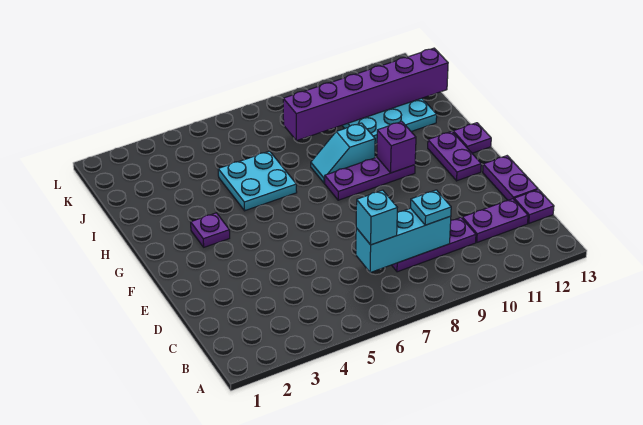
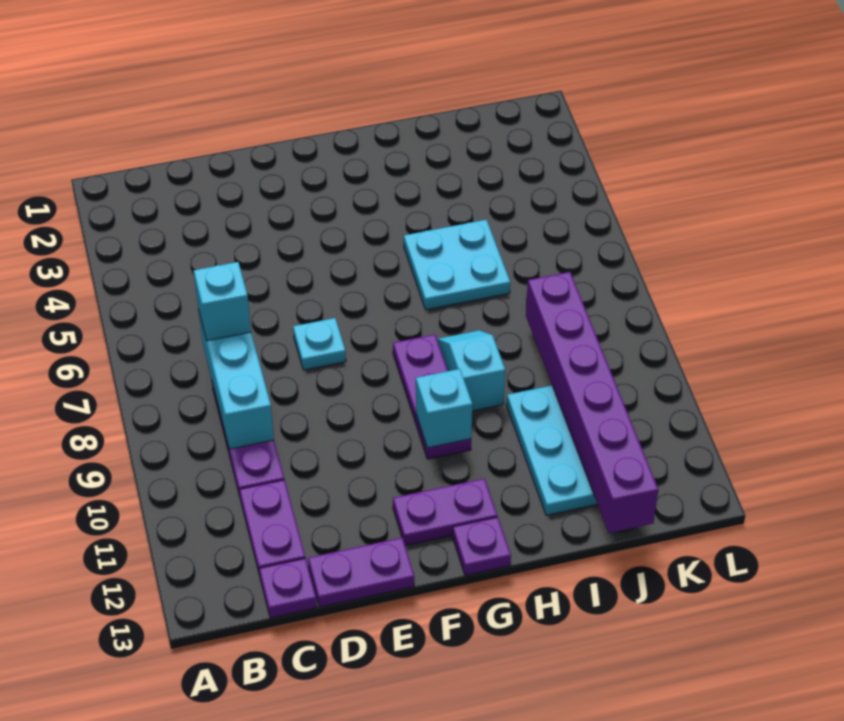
cyan plate C9 level 3 -> cyan plate E7 level 1
purple plate G3 level 1 -> none
purple brick G10 level 2 -> cyan brick G10 level 2

